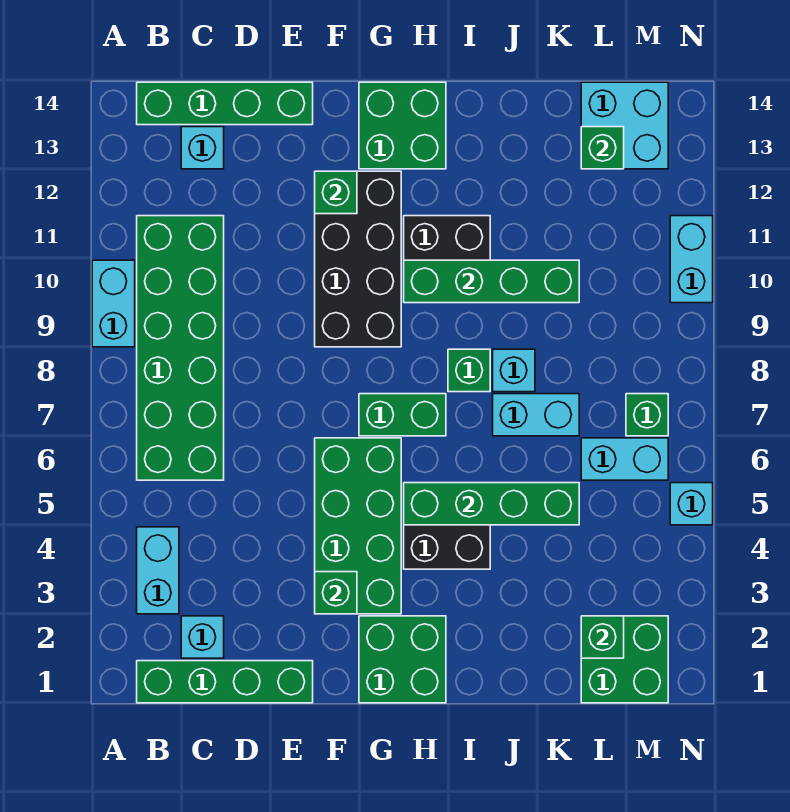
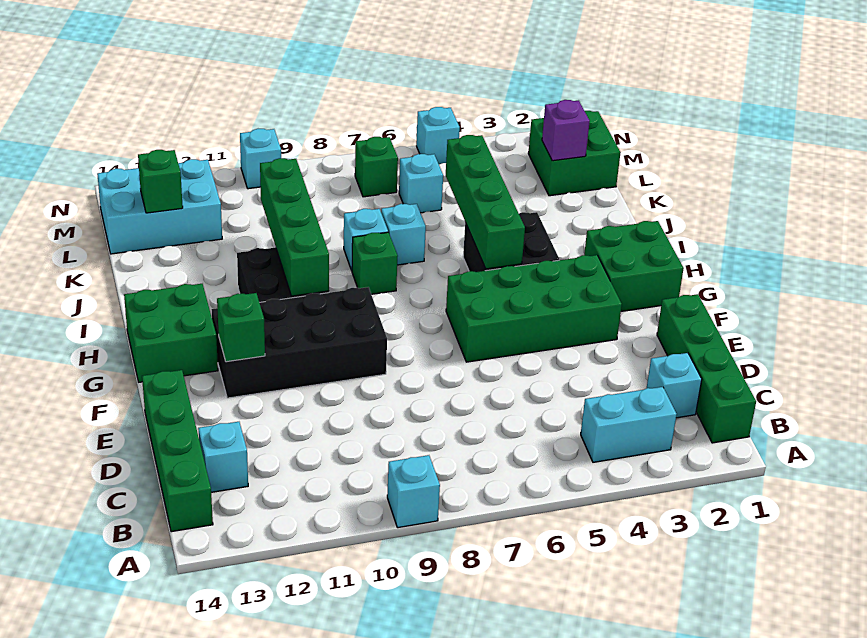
cyan brick A9:A10 level 1 -> cyan brick A9 level 1
green brick B6:C11 level 1 -> none
green brick F3 level 2 -> none
green brick G7:H7 level 1 -> none
cyan brick J7:K7 level 1 -> cyan brick J7 level 1
green brick L2 level 2 -> purple brick L2 level 2
cyan brick L6:M6 level 1 -> cyan brick L6 level 1
cyan brick L13:M14 level 1 -> cyan brick L12:M14 level 1
cyan brick N10:N11 level 1 -> cyan brick N10 level 1

